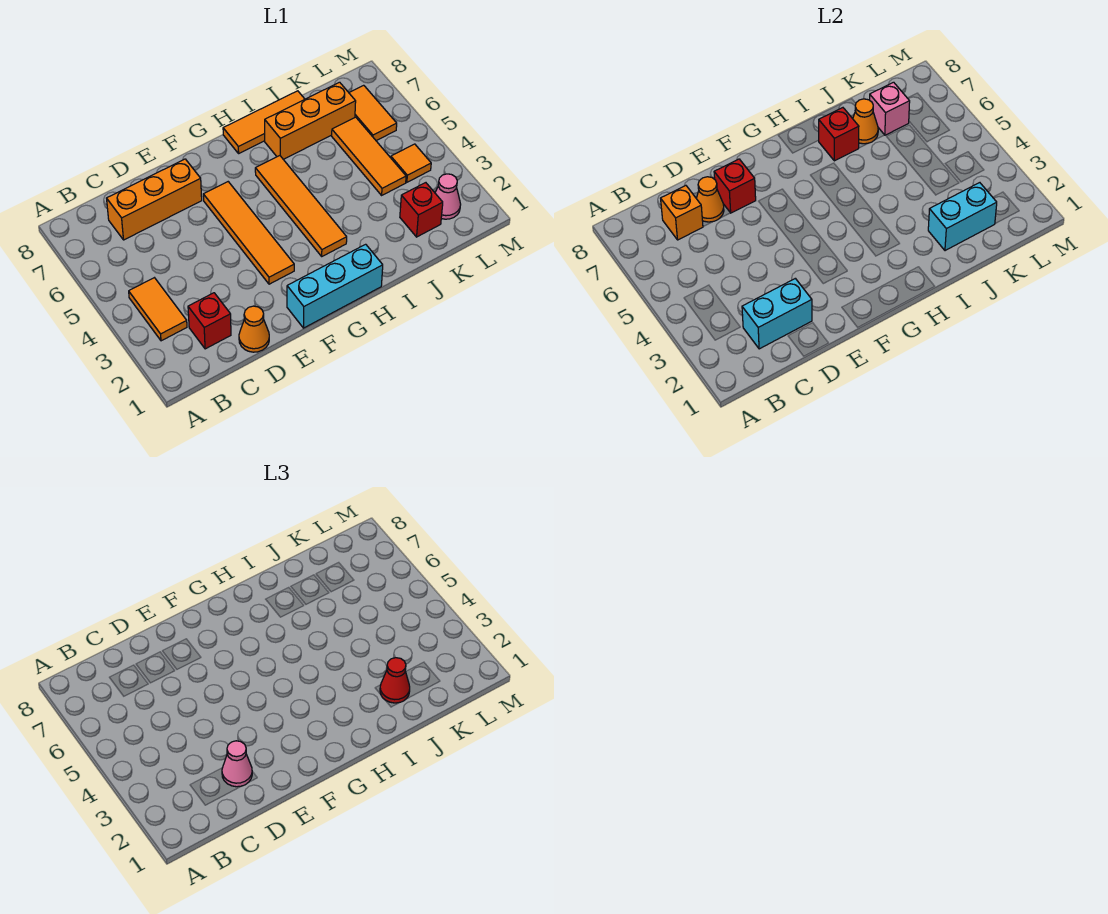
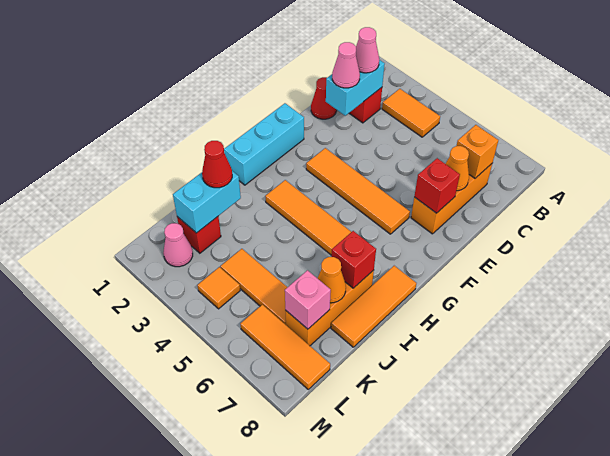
none -> pink cone C2 level 3
orange cone D1 level 1 -> red cone D1 level 1
orange tile L6:L7 level 1 -> orange tile L6:L8 level 1

